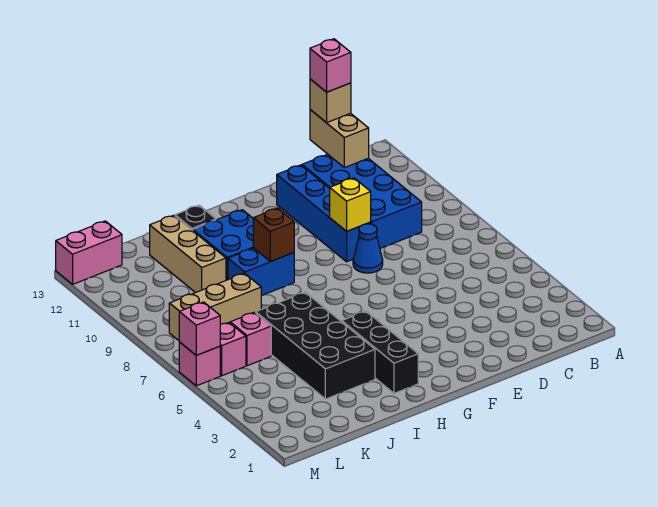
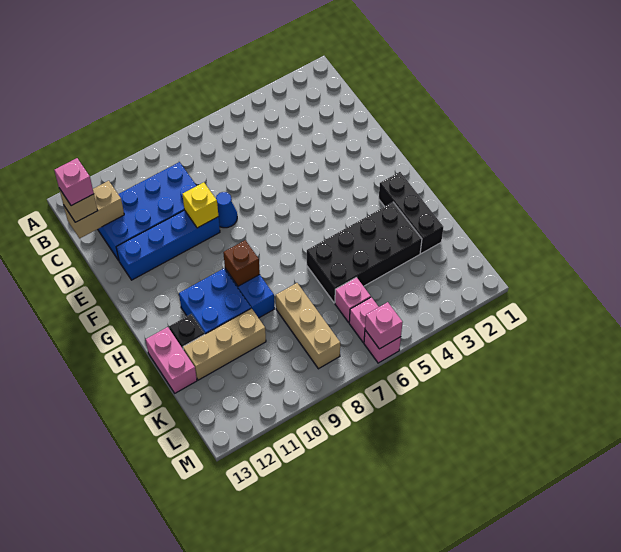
black brick H2:H4 level 1 -> black brick H2:J2 level 1
pink brick L13:M13 level 1 -> pink brick I13:J13 level 1

